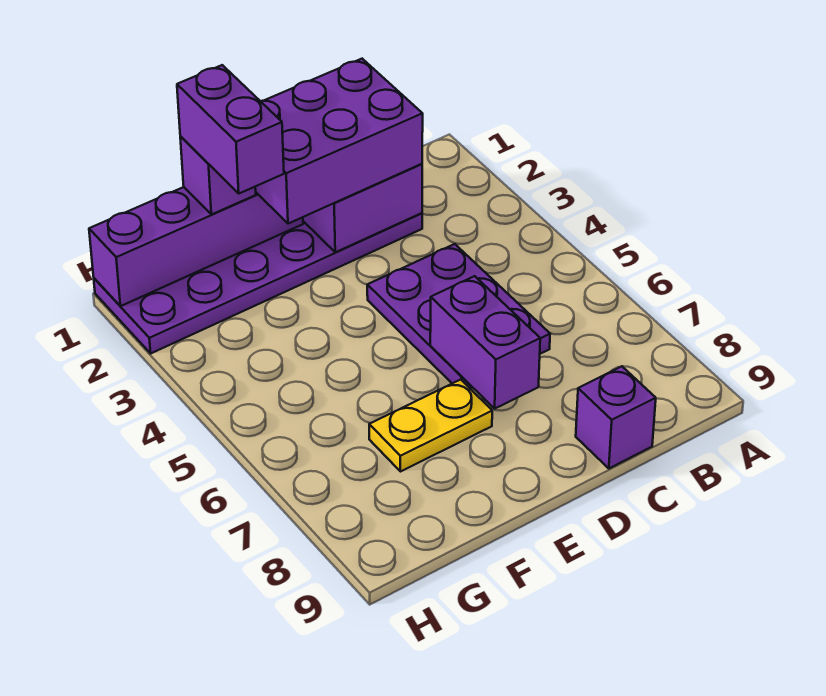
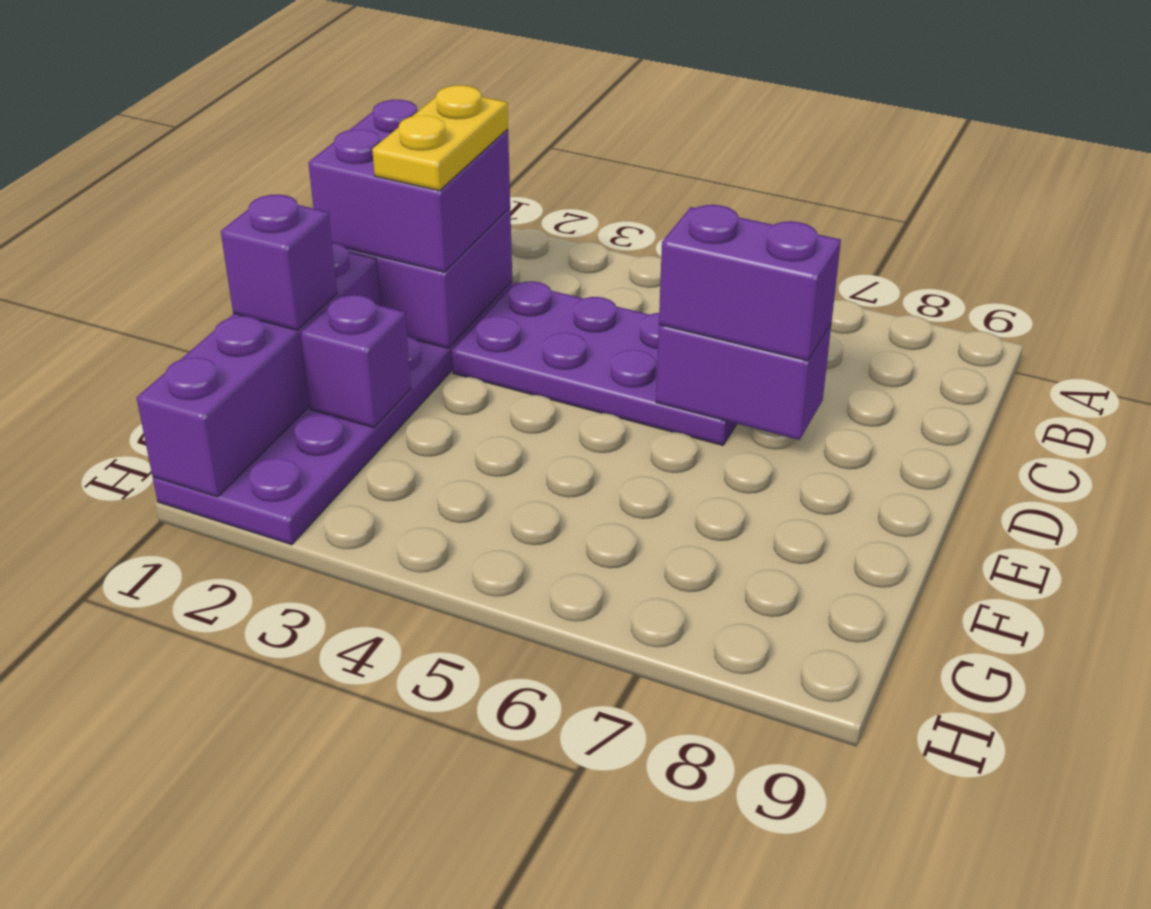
purple brick C1:E2 level 3 -> purple brick C1:D2 level 3
purple plate C4:D6 level 1 -> purple plate C3:D6 level 1
purple brick C9 level 1 -> purple brick F2 level 2
yellow plate E7:F7 level 1 -> yellow plate C2:D2 level 4
purple brick F1:F2 level 4 -> purple brick D6:D7 level 3

